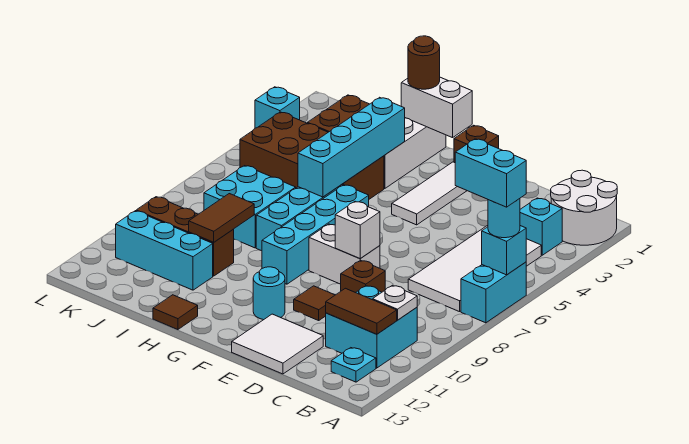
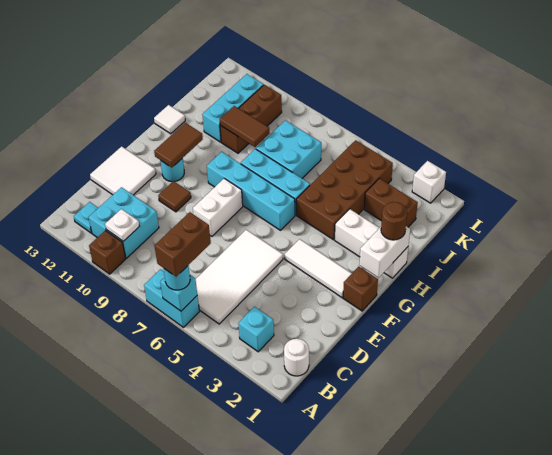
white round brick A1:B2 level 1 -> white round brick B1 level 1
cyan brick A6:B6 level 4 -> brown brick A6:B6 level 4
white tile B4:C7 level 1 -> white tile B5:E6 level 1
brown tile B11:C11 level 2 -> brown tile F11:G11 level 2
brown brick D9 level 1 -> brown brick A10 level 1
white brick E8 level 2 -> white brick L2 level 1
cyan brick H3:H6 level 2 -> none
brown tile H13 level 1 -> white tile H13 level 1
cyan brick L3 level 1 -> none

